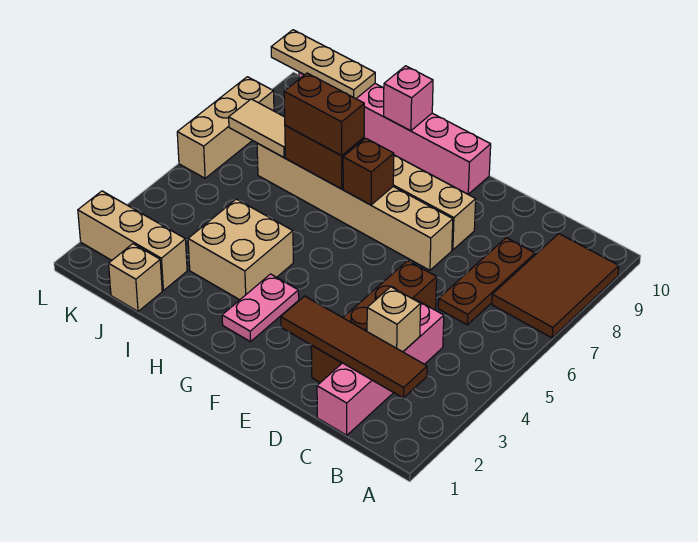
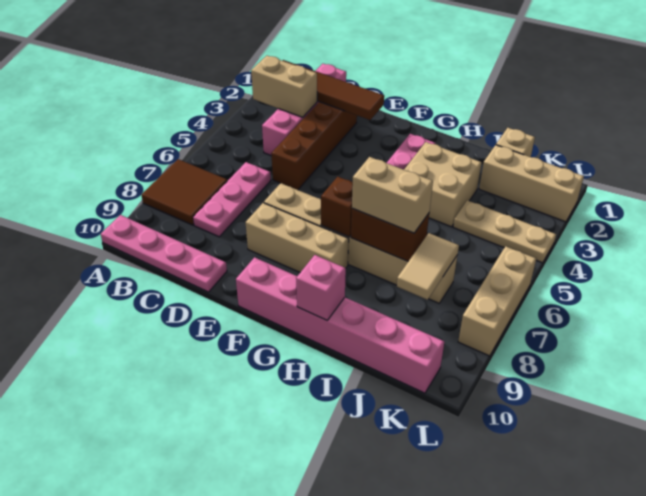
brown tile A7:B9 level 1 -> brown tile A7:B8 level 1
none -> pink plate A10:D10 level 1
tan brick C3 level 2 -> tan brick B3:C3 level 2
brown plate C6:C8 level 1 -> pink plate C6:C8 level 1
brown brick H7:I7 level 3 -> tan brick H7:I7 level 3
tan tile J7:K7 level 2 -> tan tile J7:J8 level 2
tan plate J10:L10 level 2 -> tan plate J4:L4 level 1

